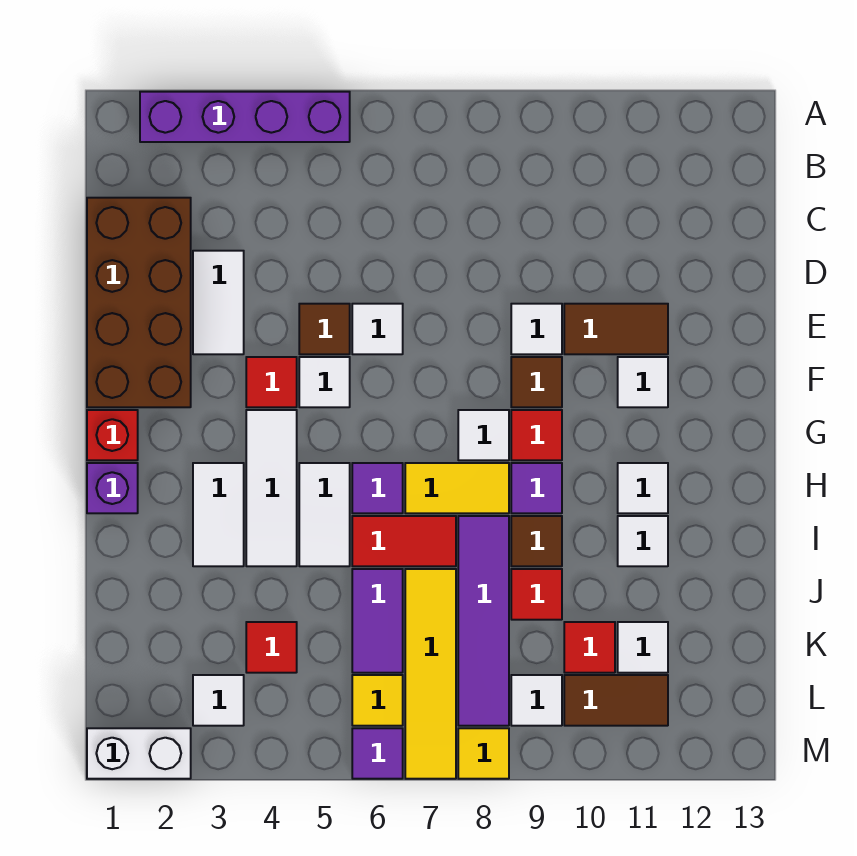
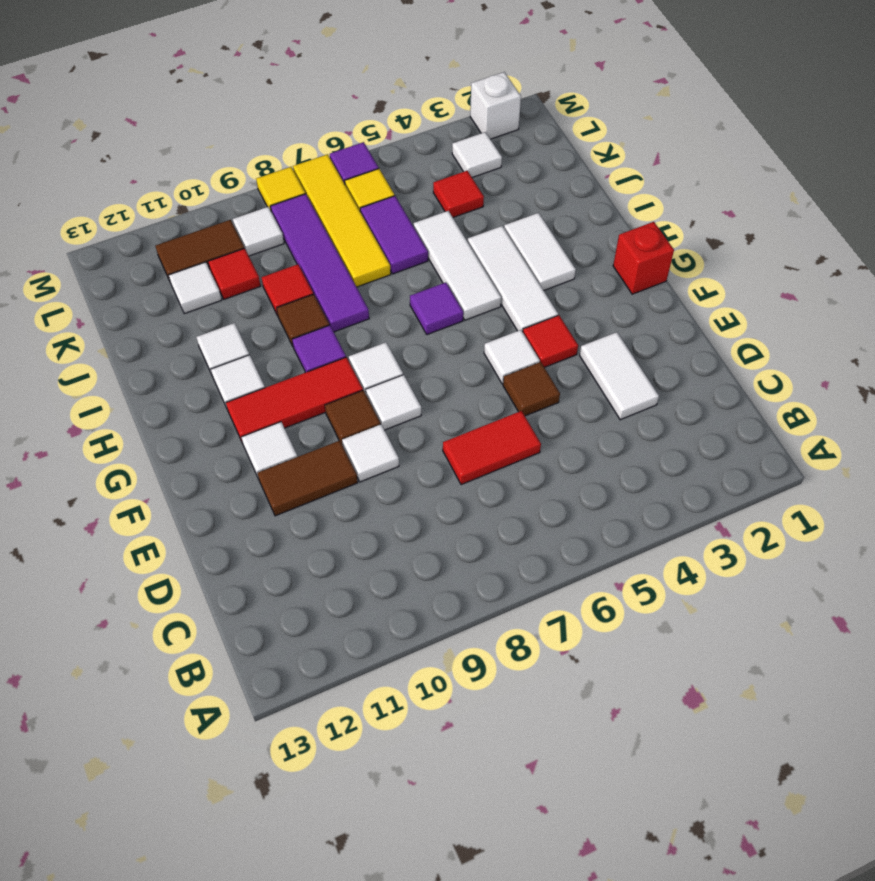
purple brick A2:A5 level 1 -> none
brown brick C1:F2 level 1 -> none
white tile E6 level 1 -> white tile F8 level 1
red tile G9 level 1 -> red tile G9:G11 level 1
purple brick H1 level 1 -> none
white tile H5:I5 level 1 -> white tile H5:J5 level 1
yellow tile H7:H8 level 1 -> none
red tile I6:I7 level 1 -> red tile D6:D7 level 1
white brick M1:M2 level 1 -> white brick M2 level 1

